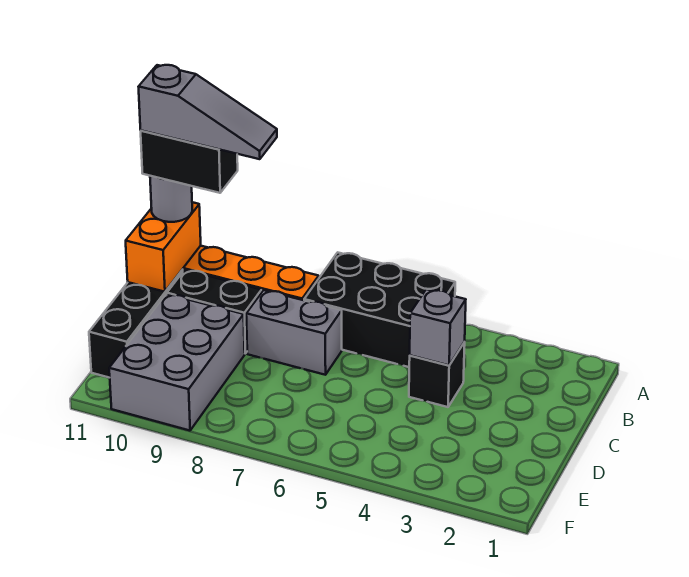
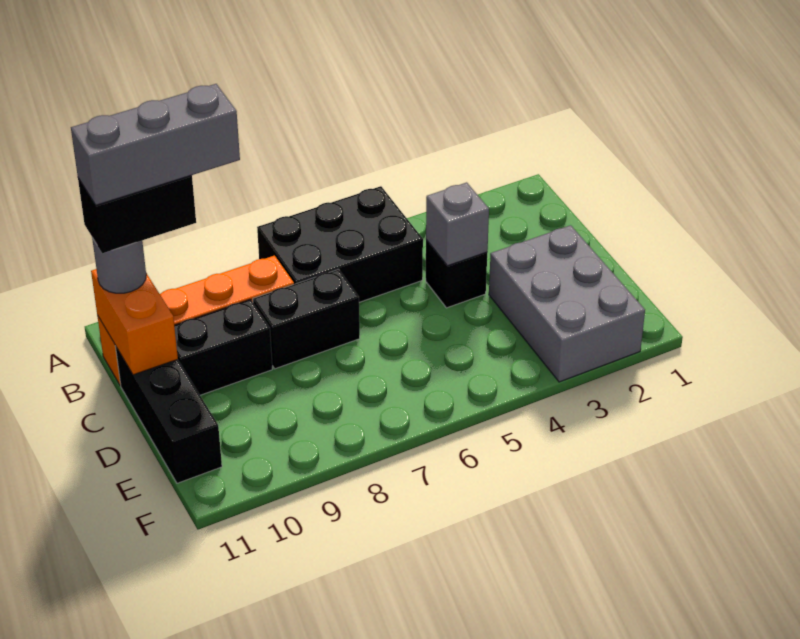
grey slope B9:B11 level 5 top 11 -> grey brick B9:B11 level 5
grey brick C7:C8 level 1 -> black brick C7:C8 level 1
grey brick D9:F10 level 1 -> grey brick D2:F3 level 1

